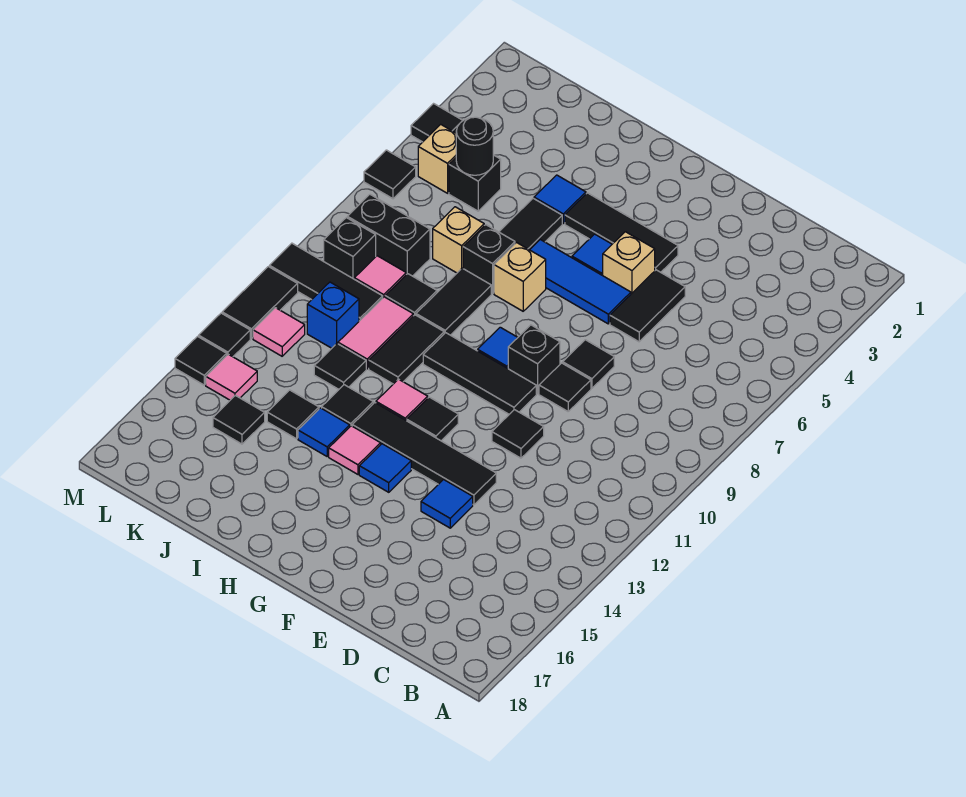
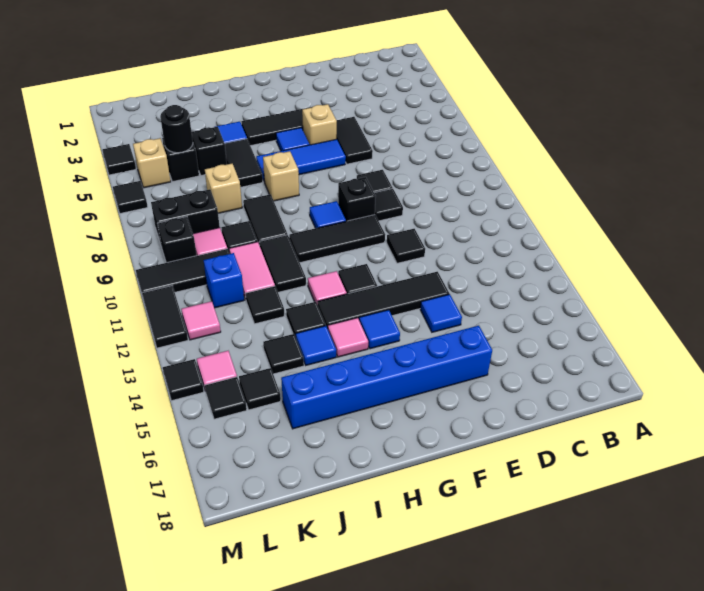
none -> blue brick E16:J16 level 1
black brick I7 level 1 -> black brick J5 level 1
black tile M13 level 1 -> black tile L15 level 1

